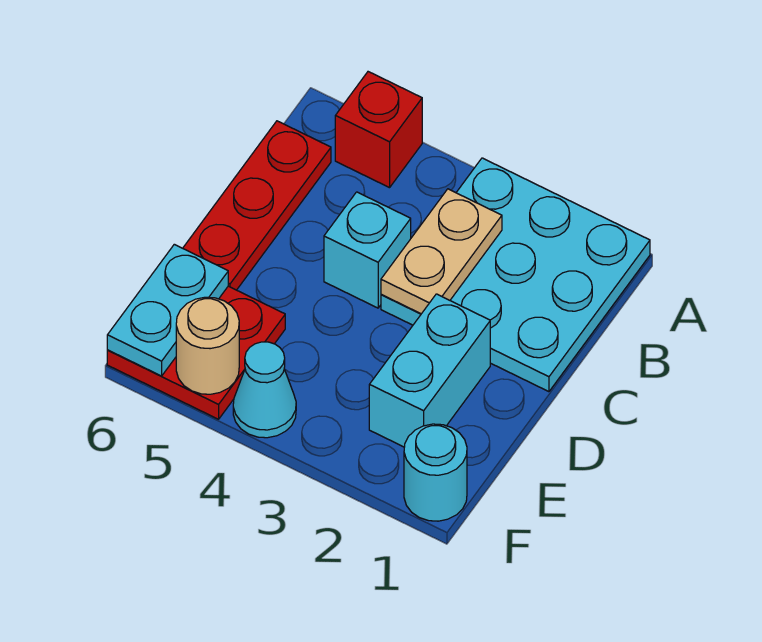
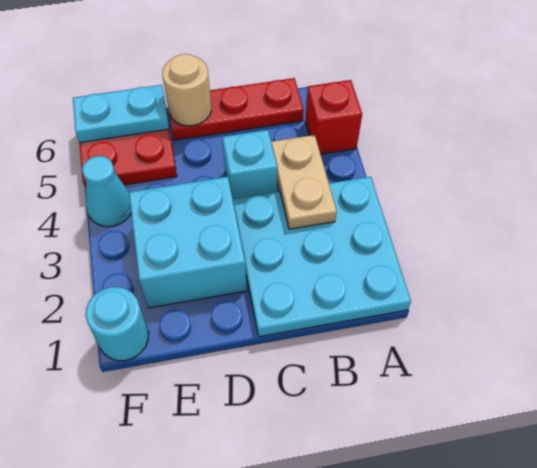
tan plate B3:C3 level 2 -> tan plate B3:B4 level 2
cyan brick D2:E2 level 1 -> cyan brick D2:E3 level 1
tan round brick F5 level 2 -> tan round brick D6 level 2

